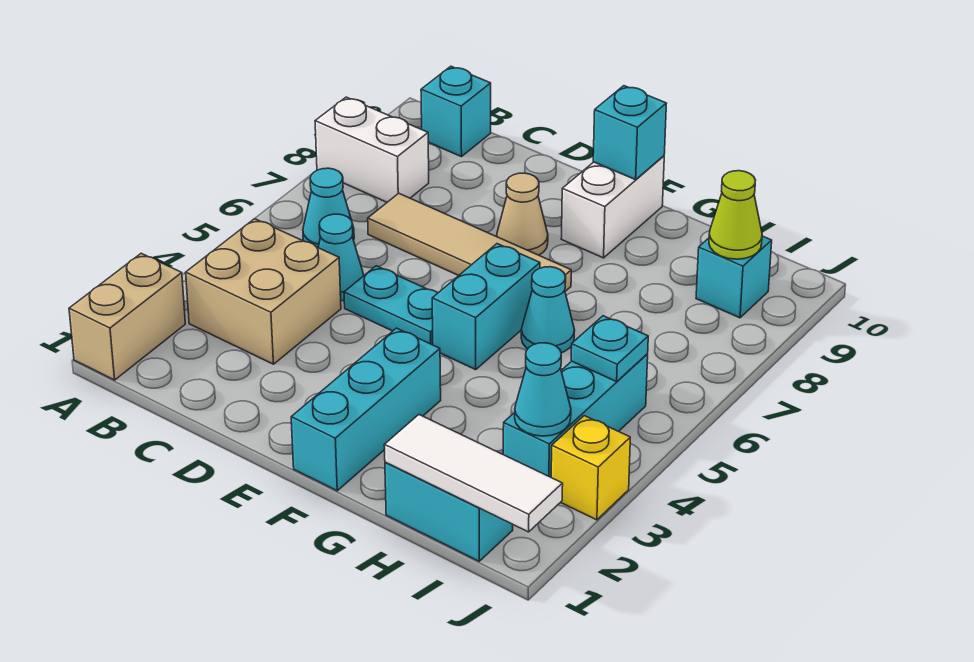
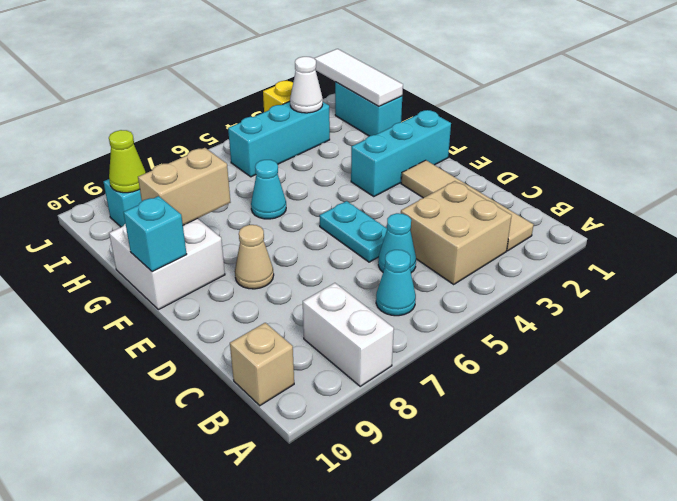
tan brick A1:A2 level 1 -> tan brick G8:G9 level 2
cyan brick B10 level 1 -> tan brick B10 level 1
tan tile C7:F7 level 1 -> tan tile B2:E2 level 1
cyan brick F5:F6 level 1 -> none
white brick F9:F10 level 1 -> white brick F9:G10 level 1
cyan cone I3 level 2 -> white cone I3 level 2
cyan plate I5 level 2 -> none

